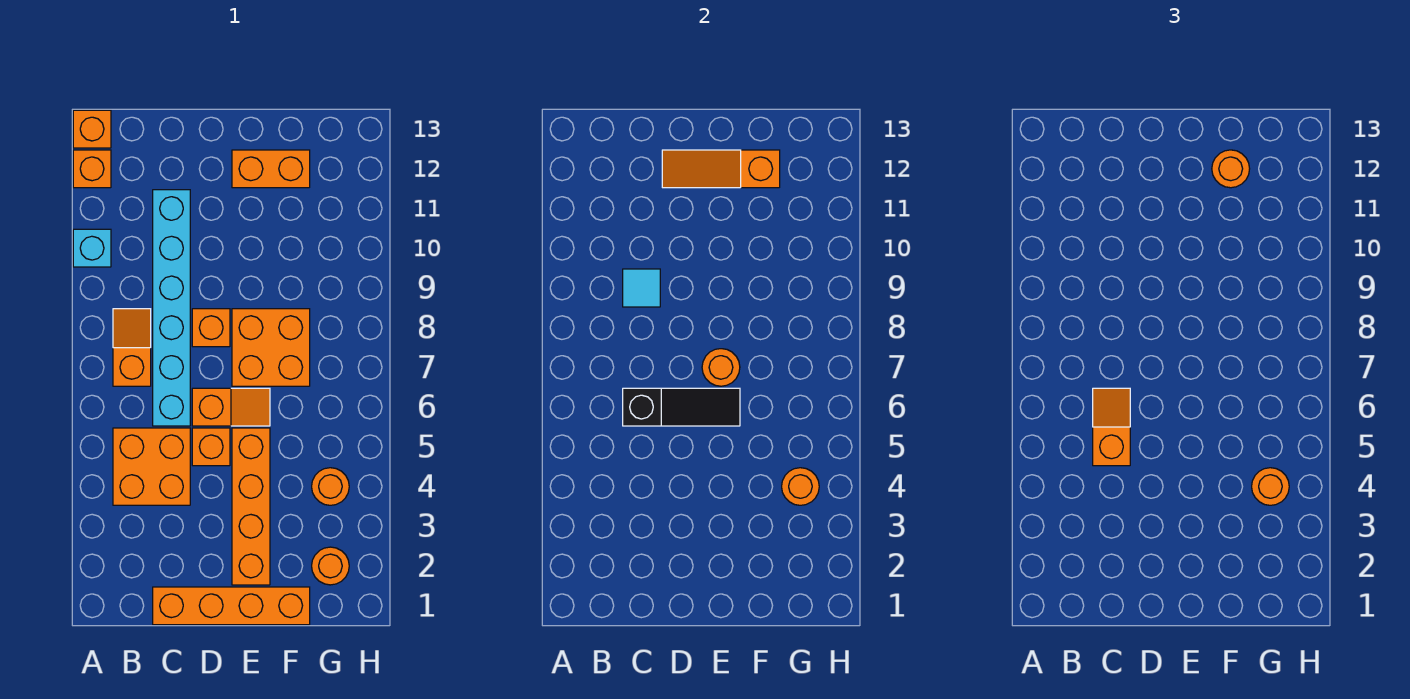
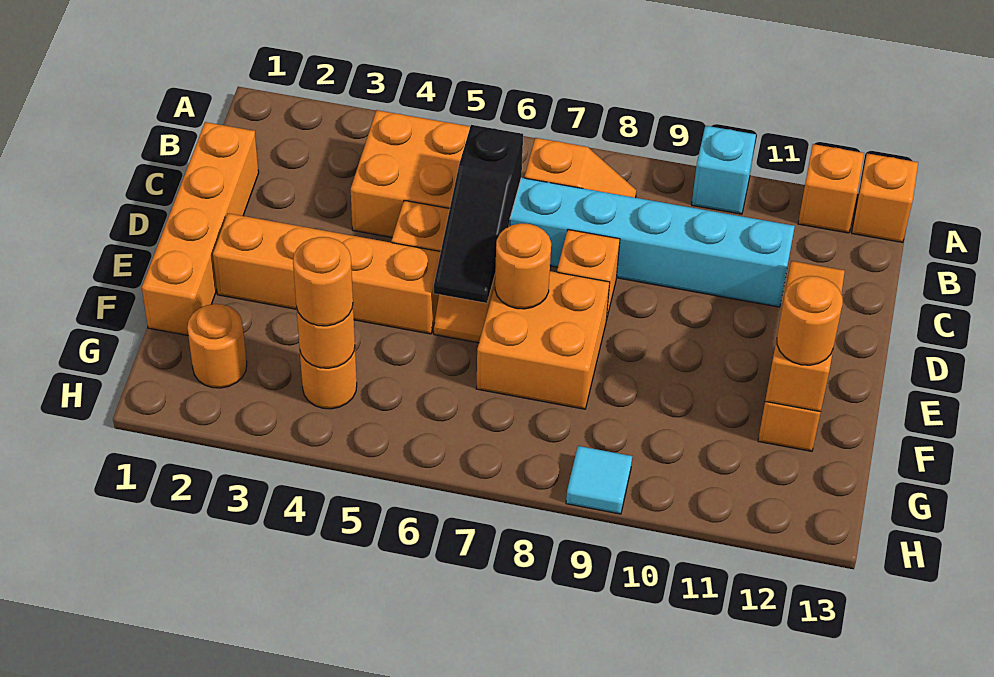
orange slope C5:C6 level 3 top 5 -> none
cyan tile C9 level 2 -> cyan tile H9 level 1

